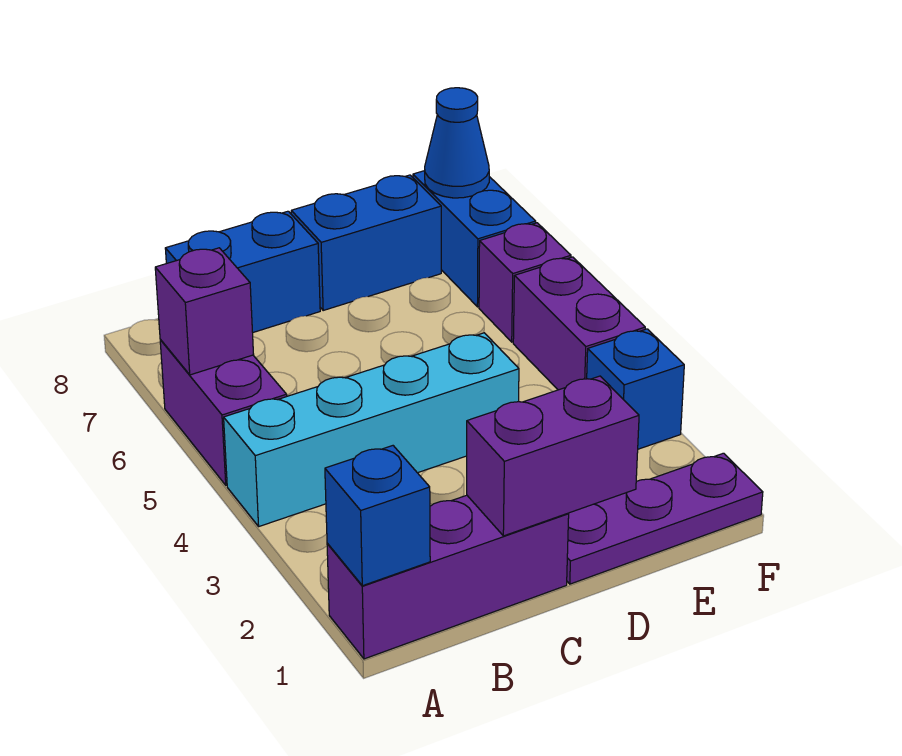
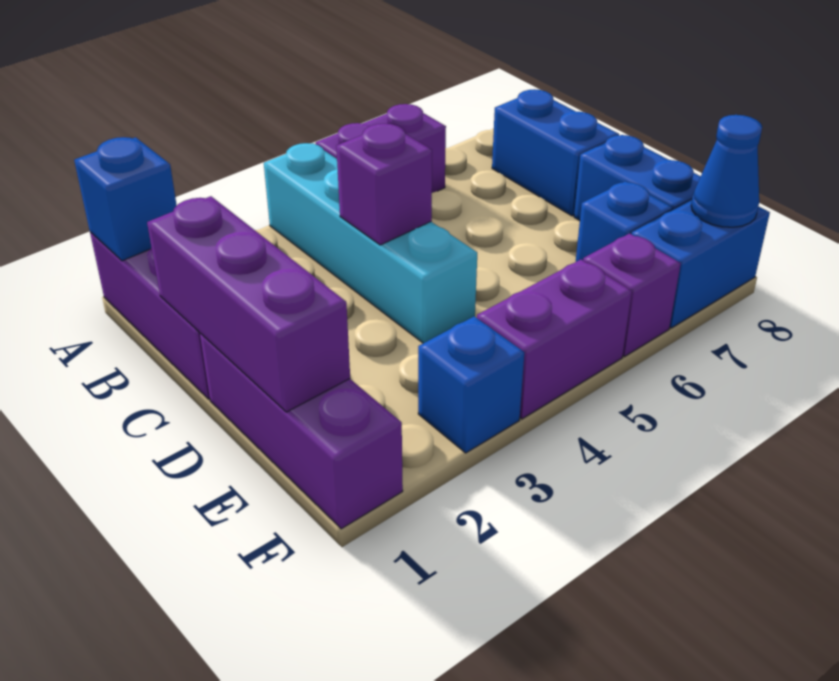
purple brick A6 level 2 -> purple brick C4 level 2
purple brick C1:D1 level 2 -> purple brick C1:E1 level 2
purple plate D1:F1 level 1 -> purple brick D1:F1 level 1
none -> blue brick E7 level 1

